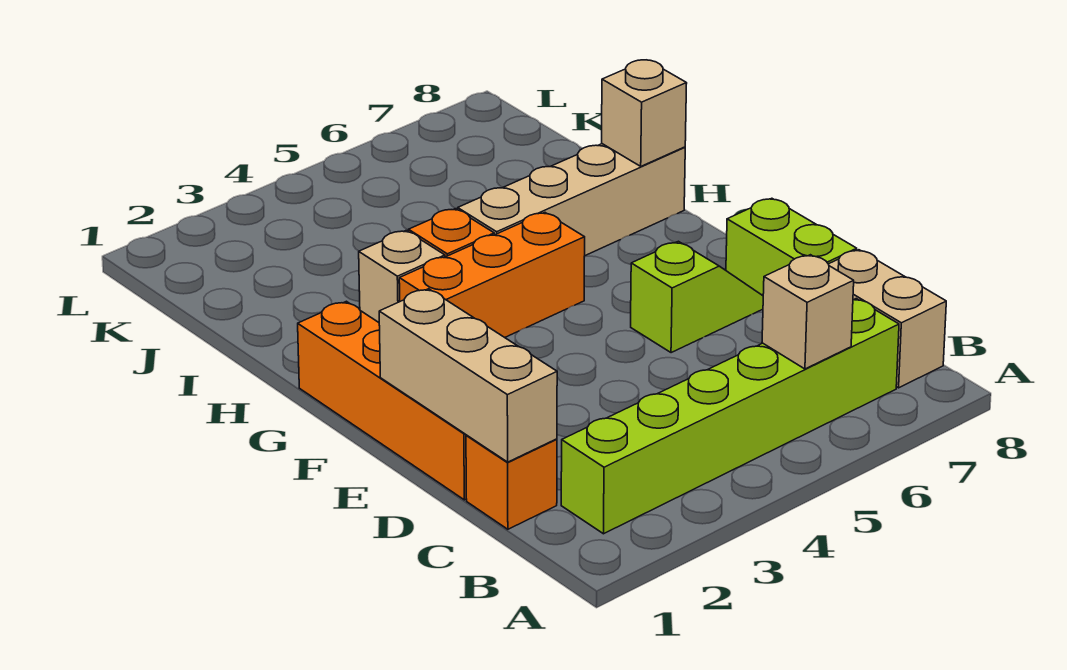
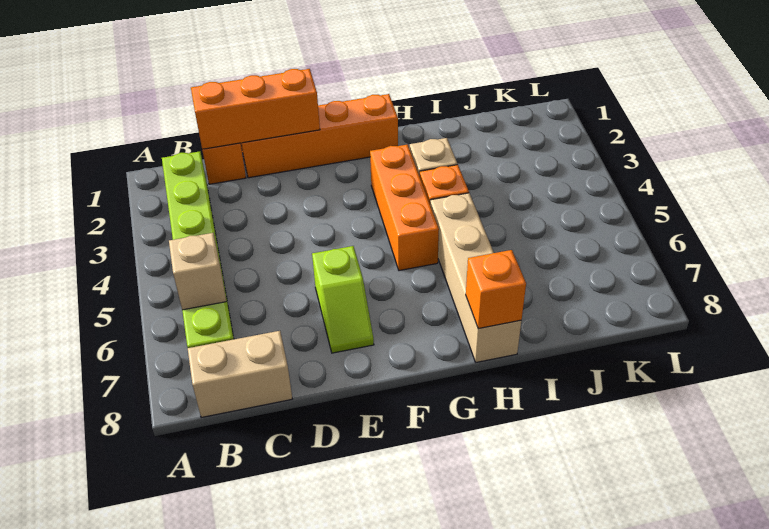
tan brick C1:E1 level 2 -> orange brick C1:E1 level 2
lime brick D8:E8 level 1 -> none
tan brick H8 level 2 -> orange brick H8 level 2

